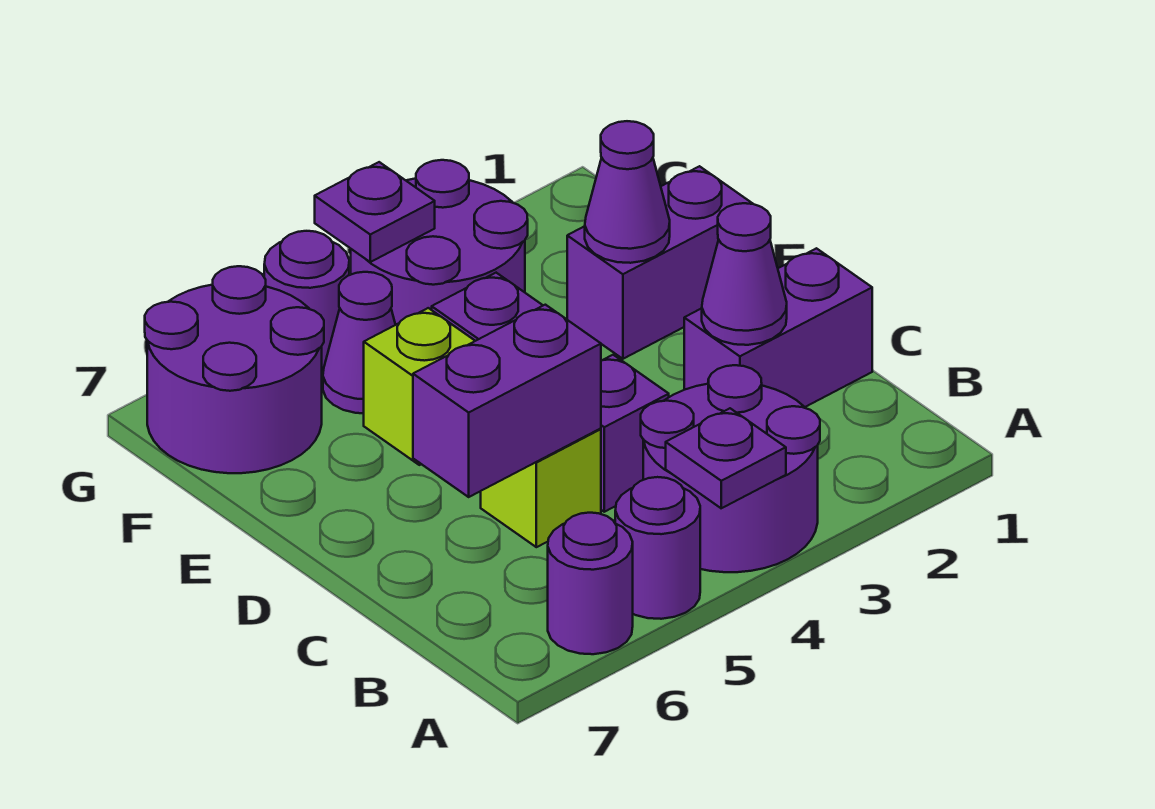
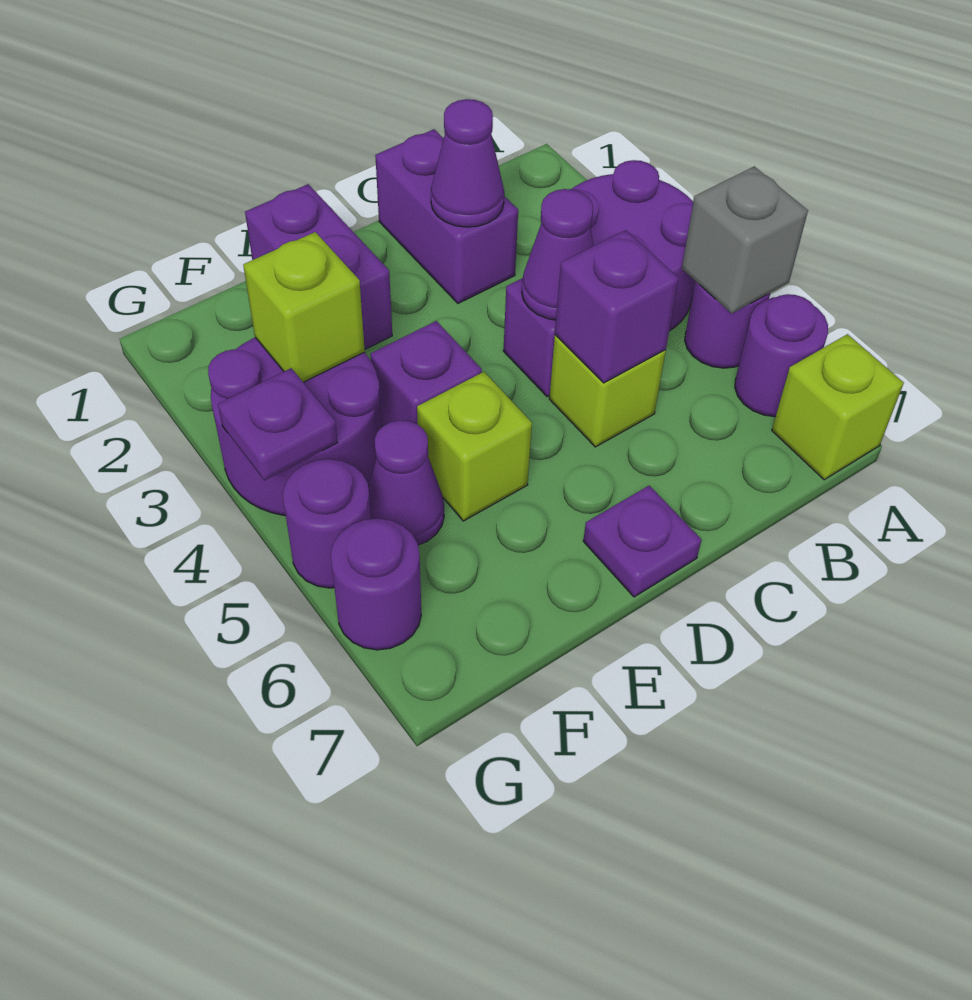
purple plate A4 level 2 -> purple plate D7 level 1
none -> grey brick A5 level 2
none -> lime brick A7 level 1
purple brick C5:C6 level 2 -> purple brick C5 level 2
purple cone E2 level 2 -> purple cone C4 level 2
none -> lime brick F3 level 2
purple round brick F6:G7 level 1 -> purple round brick G6 level 1

